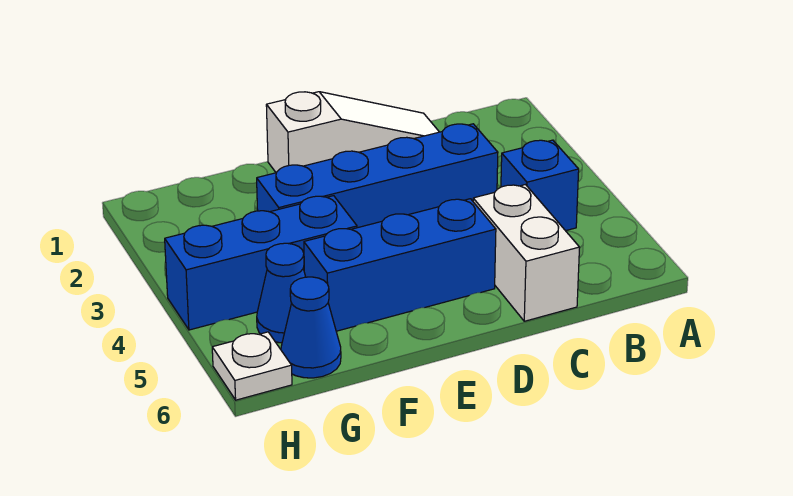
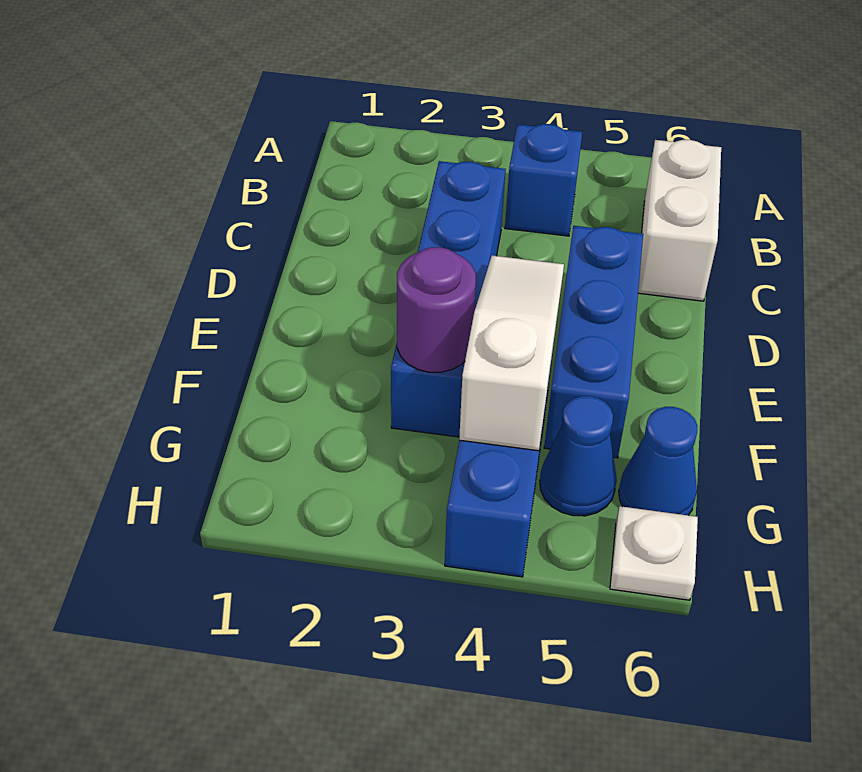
white slope C1:E1 level 1 top E -> white slope E4:G4 level 2 top G
white brick C5:C6 level 1 -> white brick B6:C6 level 1
none -> purple round brick F3 level 2

